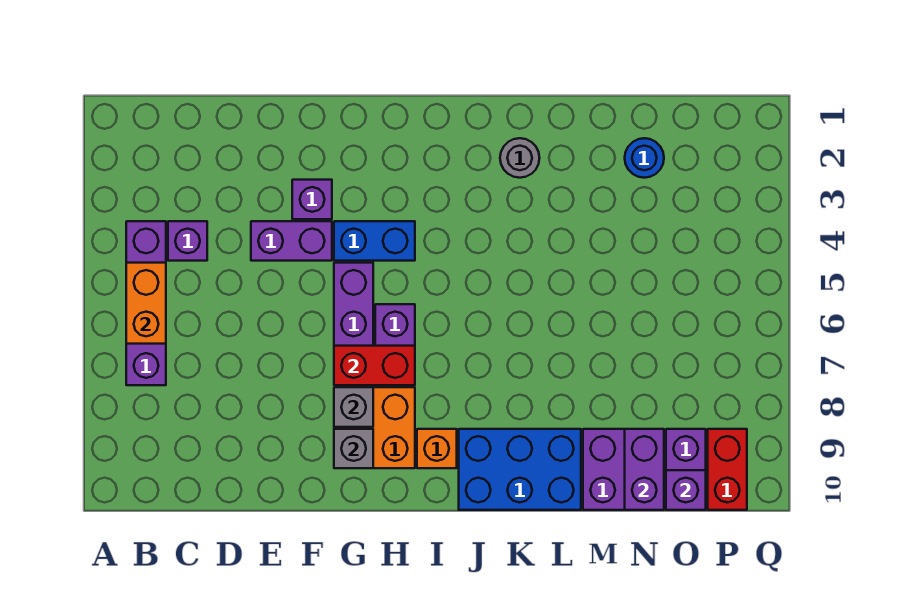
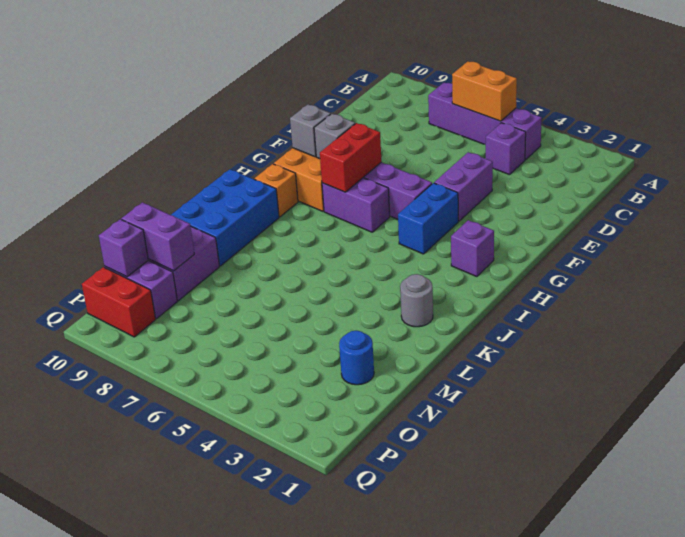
purple brick F3 level 1 -> purple brick H2 level 1

